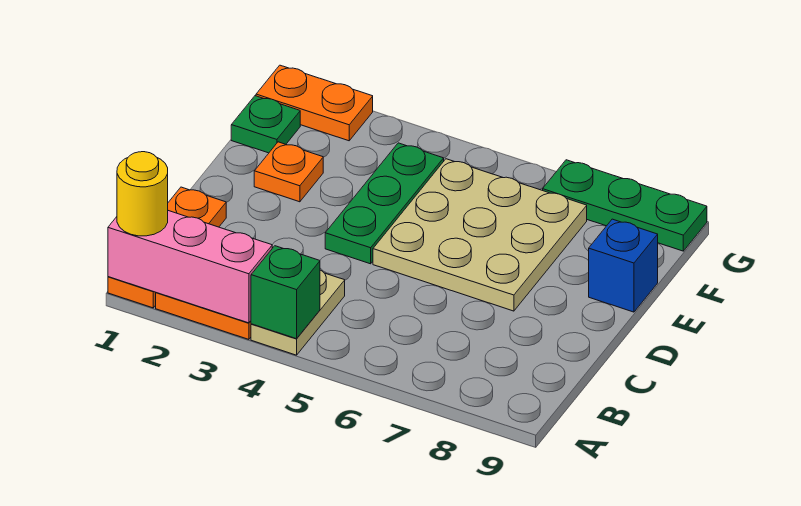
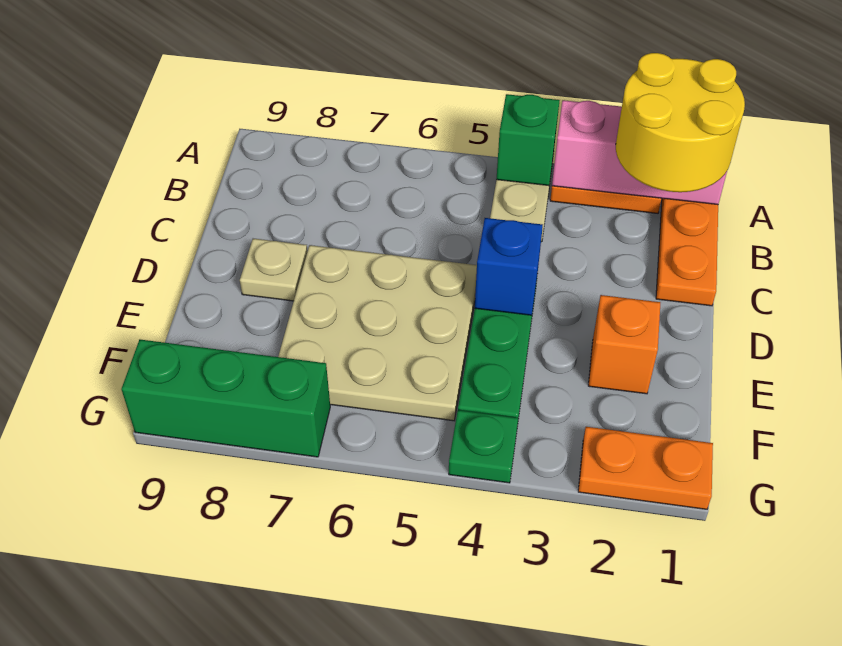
yellow round brick A1 level 3 -> yellow round brick A1:B2 level 3
none -> tan plate D8 level 1
orange plate E2 level 1 -> orange brick E2 level 1
blue brick E9 level 1 -> blue brick D4 level 2
green plate F1 level 1 -> green plate G4 level 1
green plate G7:G9 level 1 -> green brick G7:G9 level 1

